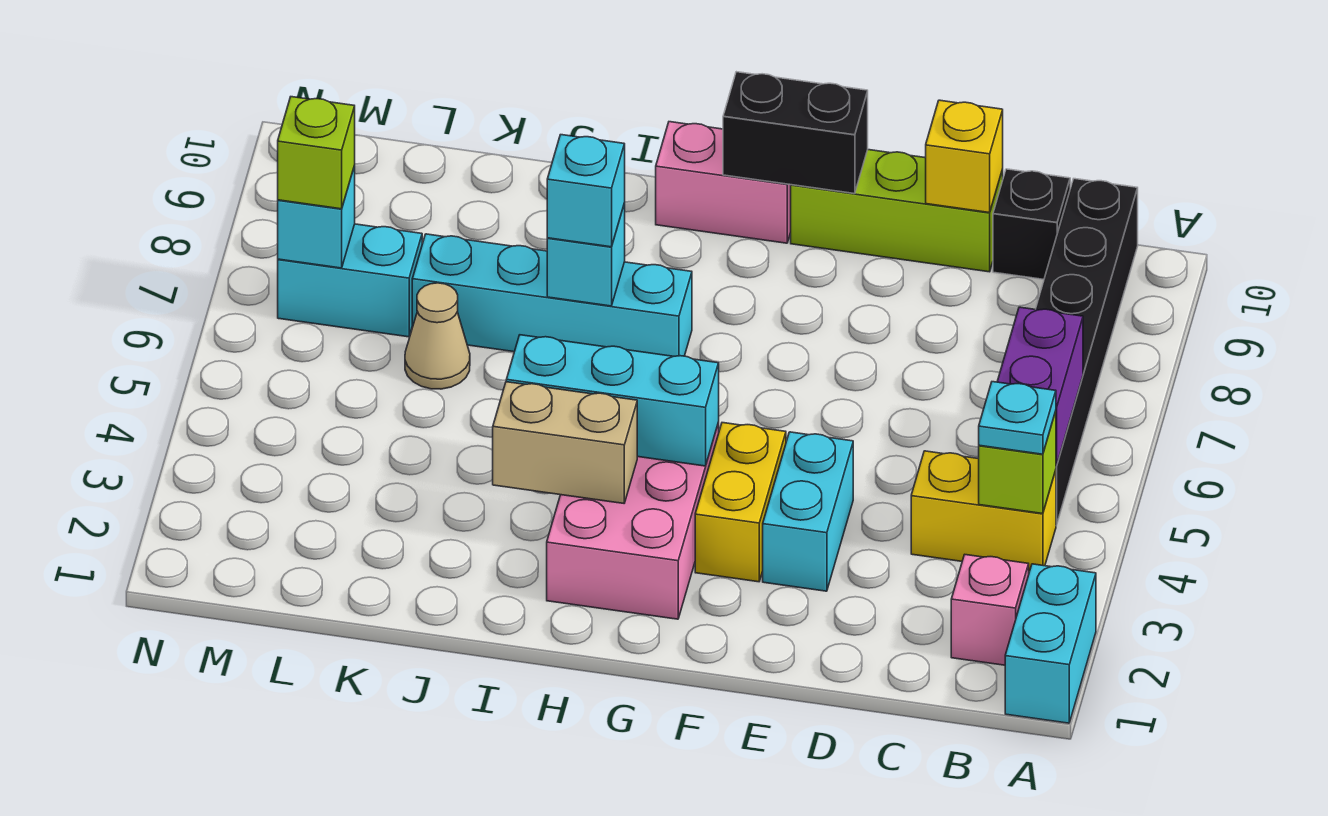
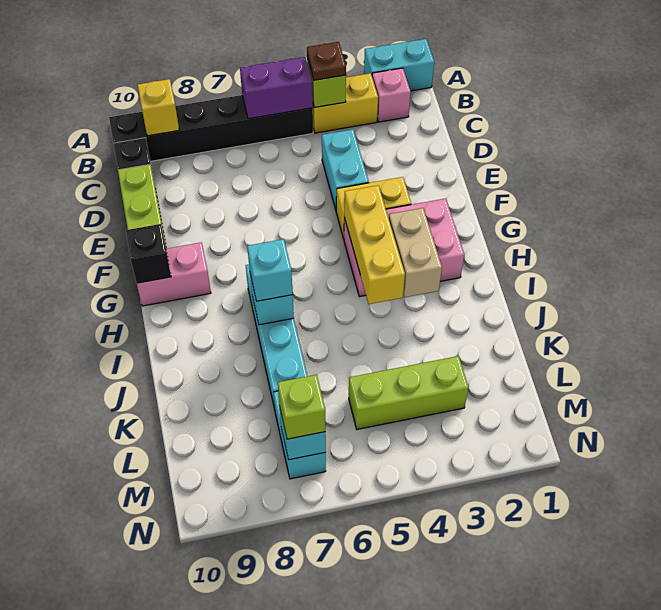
yellow brick B4:C4 level 1 -> yellow brick B3:B4 level 1
cyan plate B4 level 3 -> brown plate B4 level 3
yellow brick D10 level 2 -> yellow brick B9 level 2
cyan brick E3:E4 level 1 -> cyan brick D4:E4 level 1
black brick F10:G10 level 2 -> black brick G10 level 2
cyan brick G4:I4 level 2 -> yellow brick G4:I4 level 2
pink brick G10:H10 level 1 -> pink brick G9:G10 level 1
tan cone K6 level 1 -> none
none -> lime brick L3:L5 level 1

